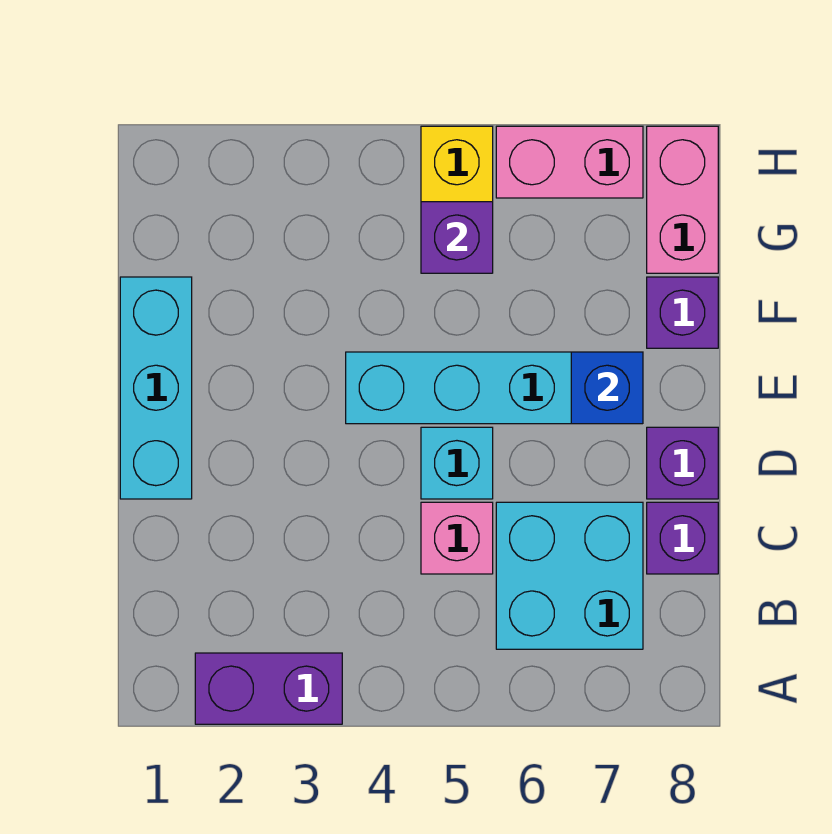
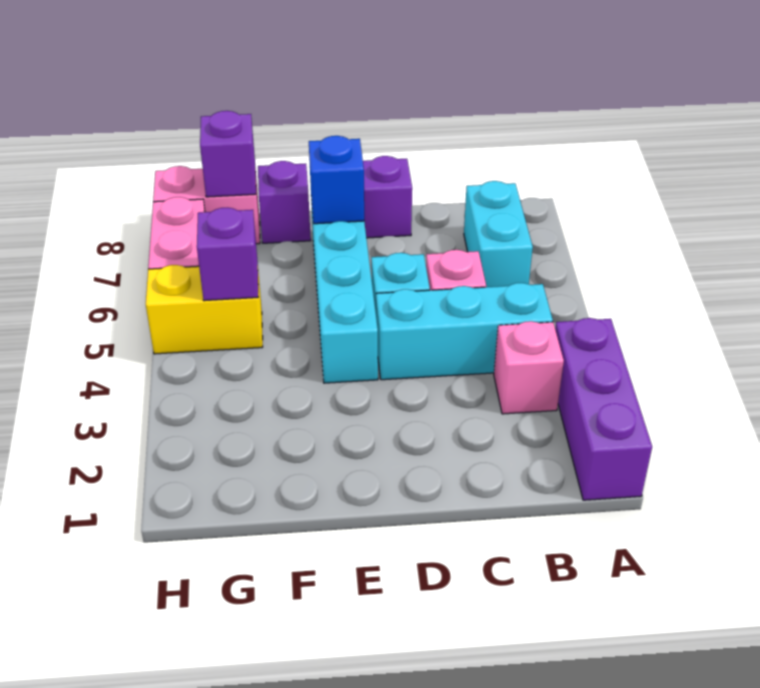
purple brick A2:A3 level 1 -> purple brick A1:A3 level 1
none -> pink brick B3 level 1
cyan brick B6:C7 level 1 -> cyan brick B6:B7 level 1
purple brick C8 level 1 -> purple brick G8 level 2
cyan brick D1:F1 level 1 -> cyan brick B4:D4 level 1

